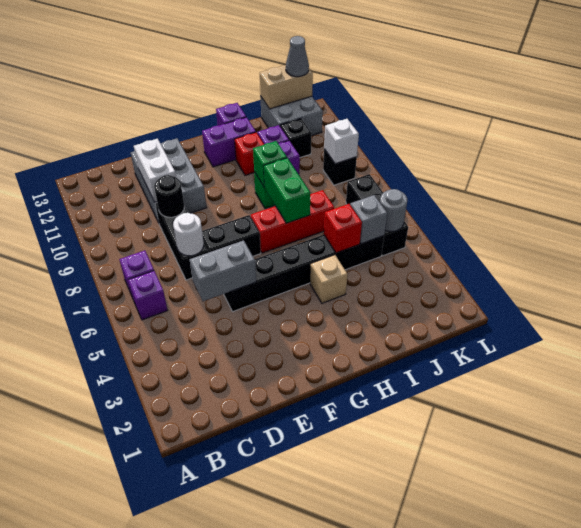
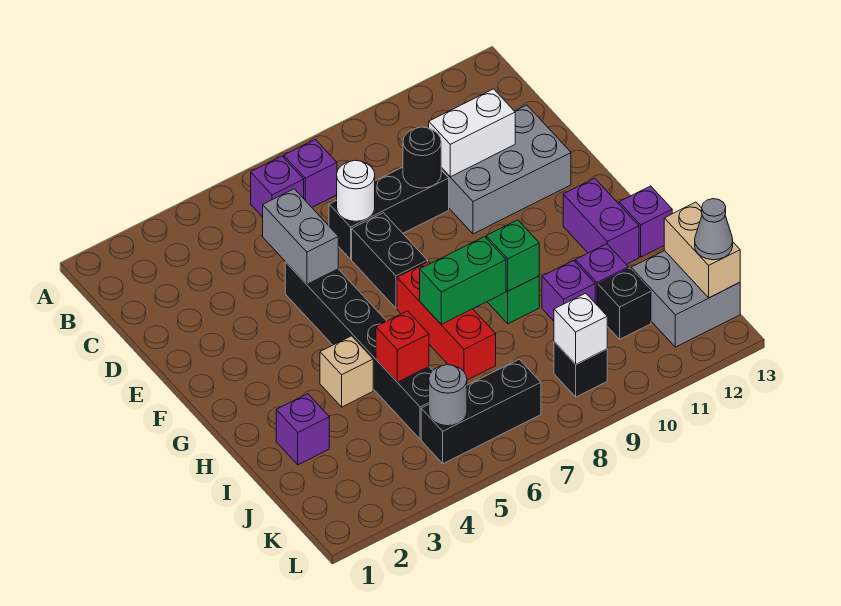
red brick H11 level 1 -> none
none -> purple brick I2 level 1
grey brick J5 level 2 -> none

